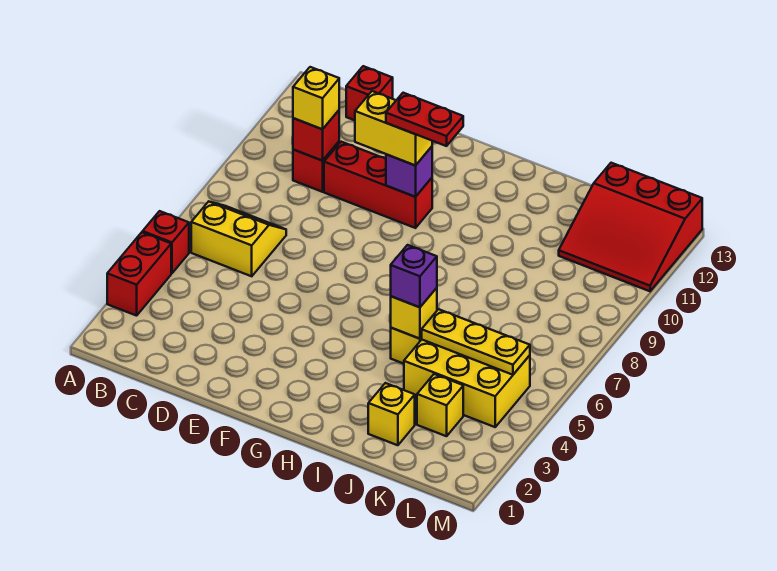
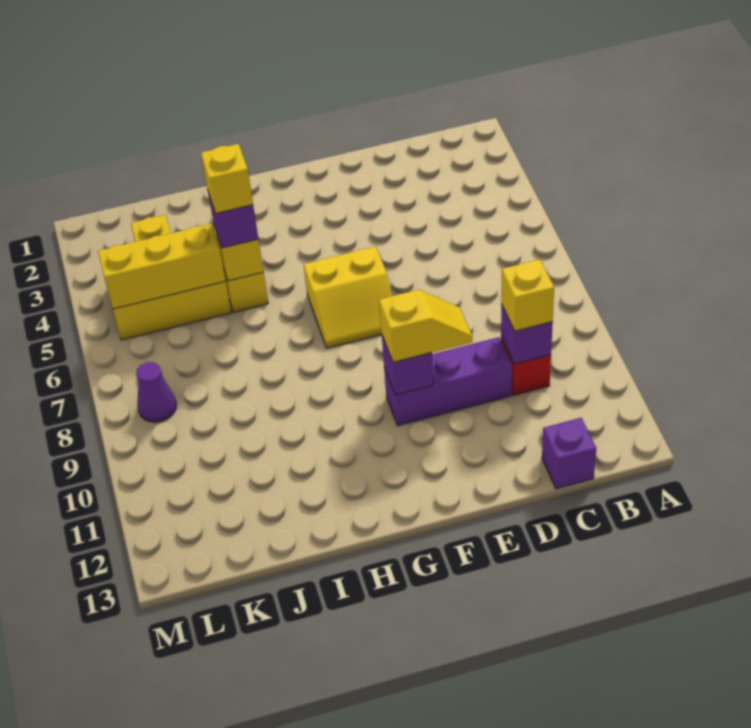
red brick A3:A4 level 1 -> none
red brick A5 level 1 -> none
yellow slope B6:C7 level 1 top 6 -> yellow slope F6:G7 level 1 top 6
red brick C10 level 2 -> purple brick C10 level 2
red brick C13 level 1 -> purple brick C13 level 1
red brick D10:F10 level 1 -> purple brick D10:F10 level 1
yellow brick E10:F10 level 3 -> yellow slope E10:F10 level 3 top F
red plate F10:G10 level 4 -> none
yellow brick J2 level 1 -> yellow brick I5 level 4
yellow plate J5:L5 level 2 -> yellow brick J5:L5 level 2
red slope K11:M13 level 1 top 13 -> none
none -> purple cone L8 level 1

